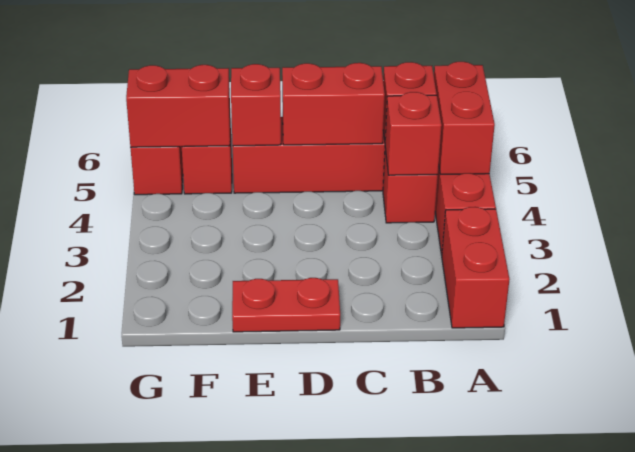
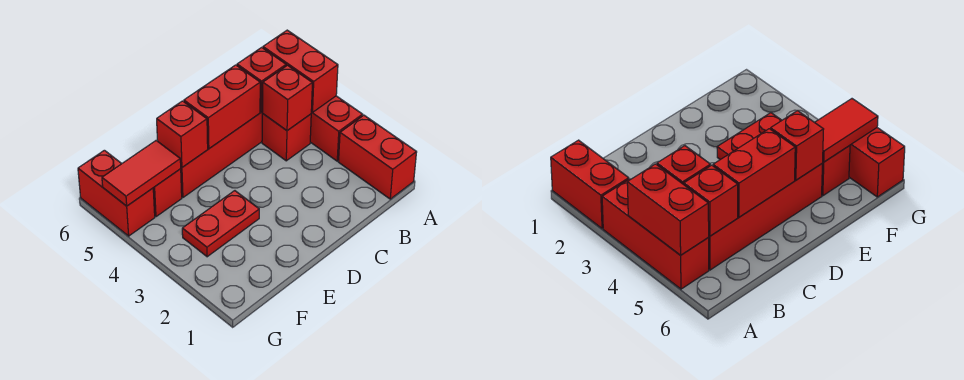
red plate D1:E1 level 1 -> red plate E3:F3 level 1
red brick F5:G5 level 2 -> red tile F5:G5 level 2

